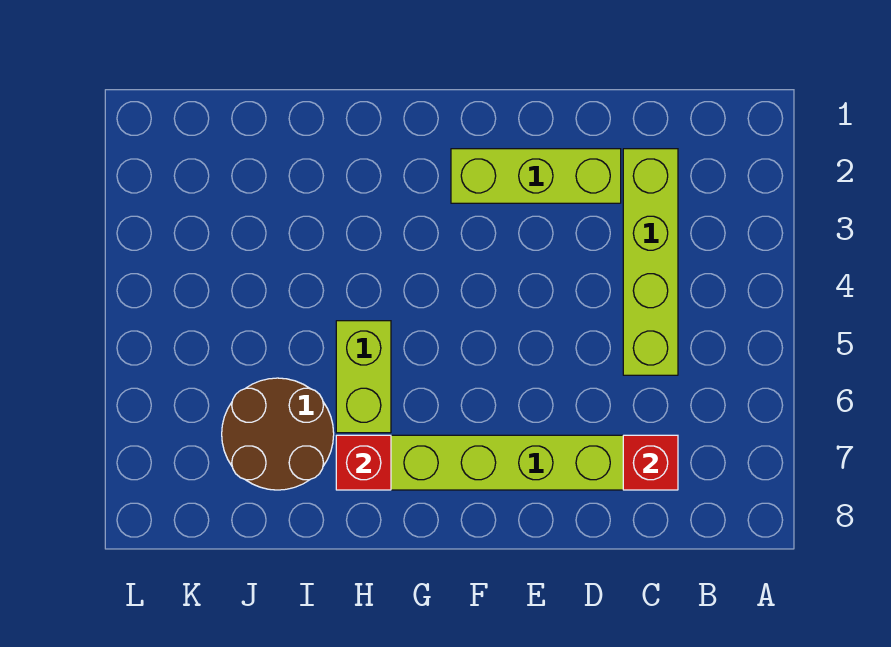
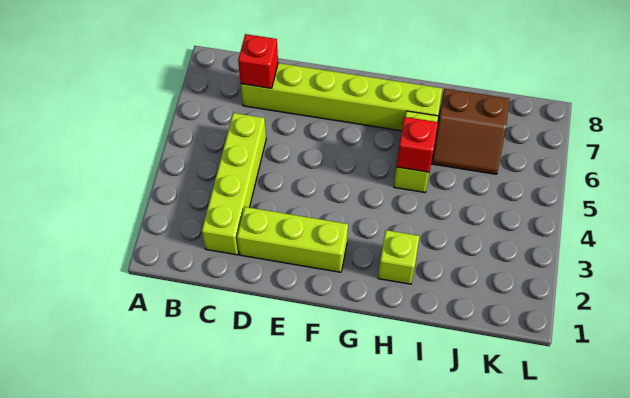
none -> lime brick H2 level 1
red brick H7 level 2 -> red brick H5 level 2
brown round brick I6:J7 level 1 -> brown slope I6:J7 level 1 top 7

